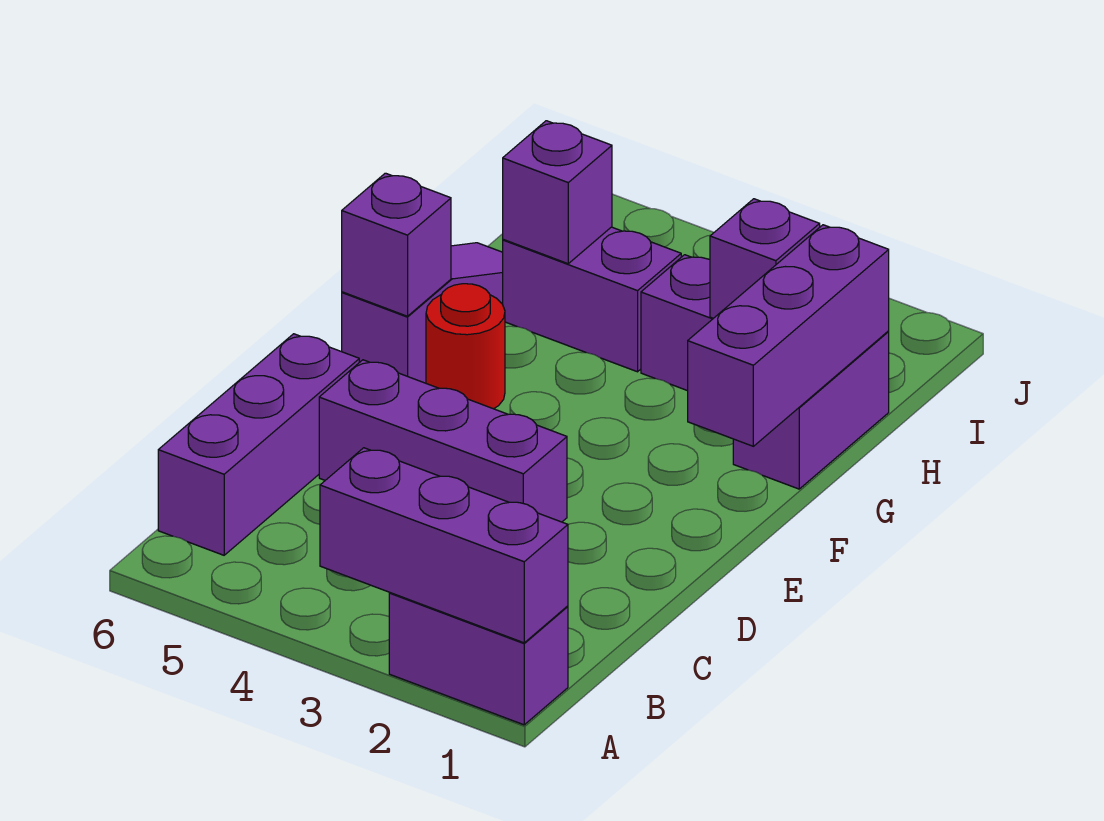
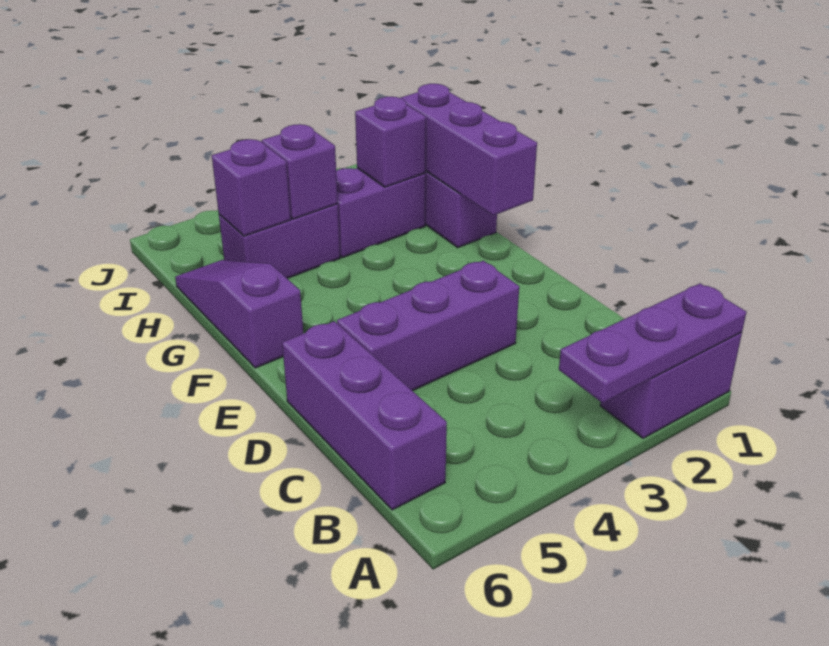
purple brick A1:A3 level 2 -> purple plate A1:A3 level 2
red round brick F5 level 1 -> none
purple brick F6 level 2 -> purple brick H4 level 2

